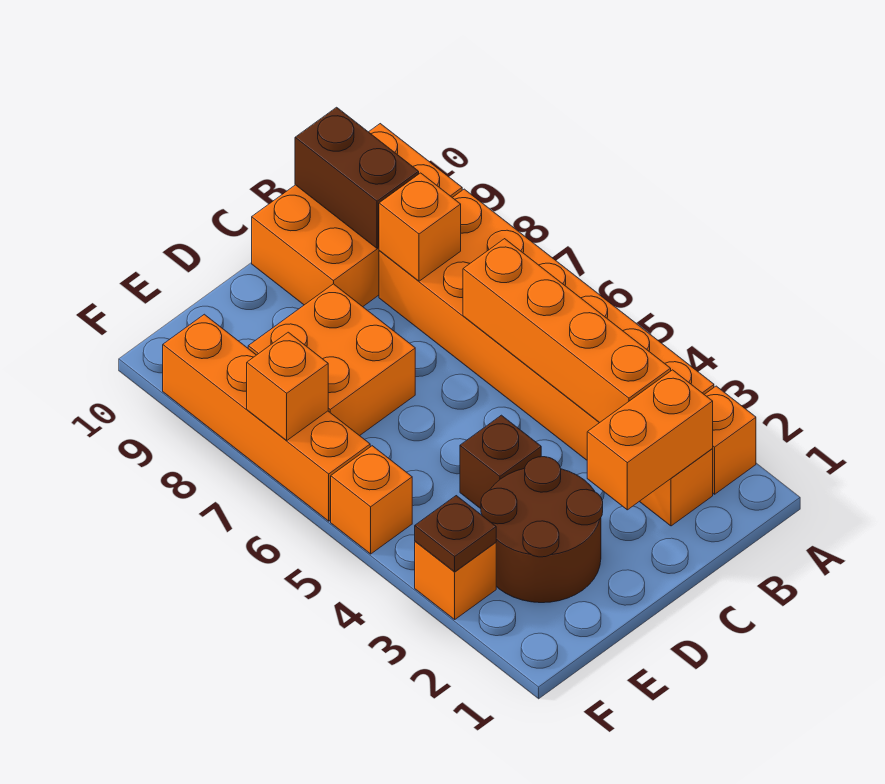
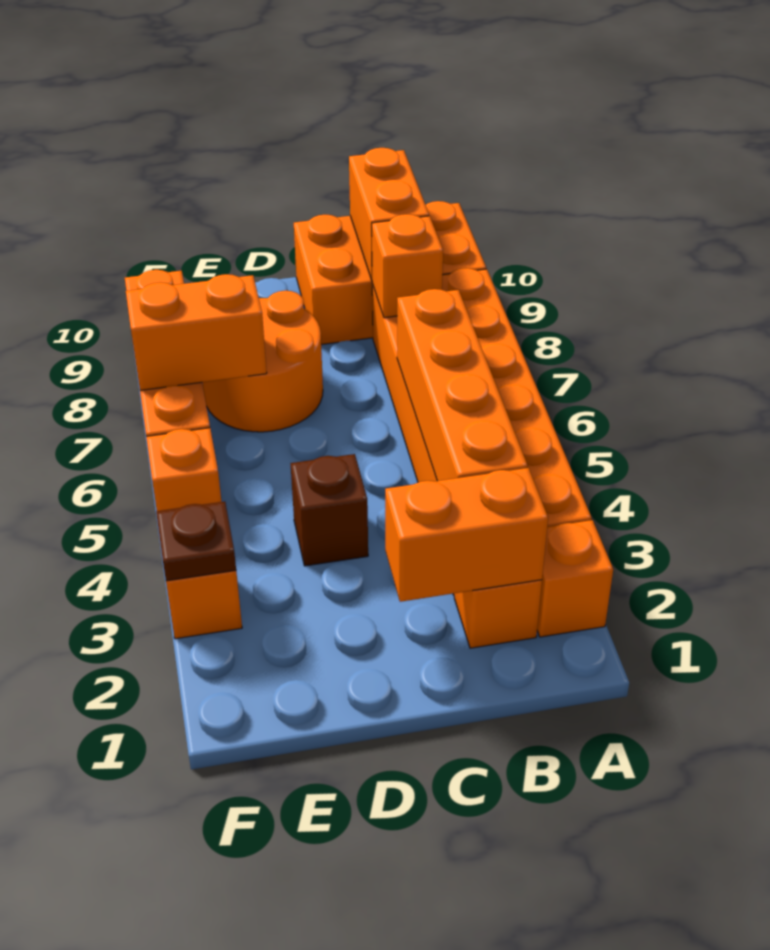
brown brick B9:B10 level 2 -> orange brick B9:B10 level 2
brown round brick D2:E3 level 1 -> none
orange brick D7:E8 level 1 -> orange round brick D7:E8 level 1
orange brick F7 level 2 -> orange brick E7:F7 level 2

